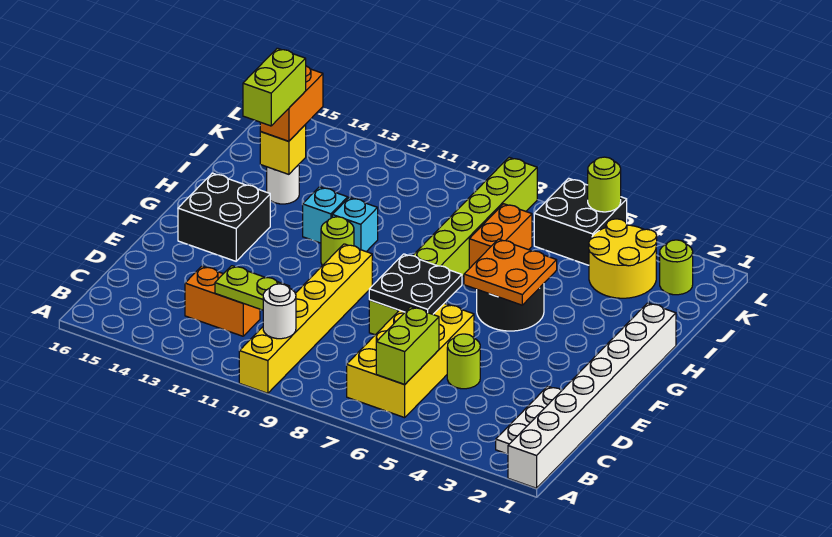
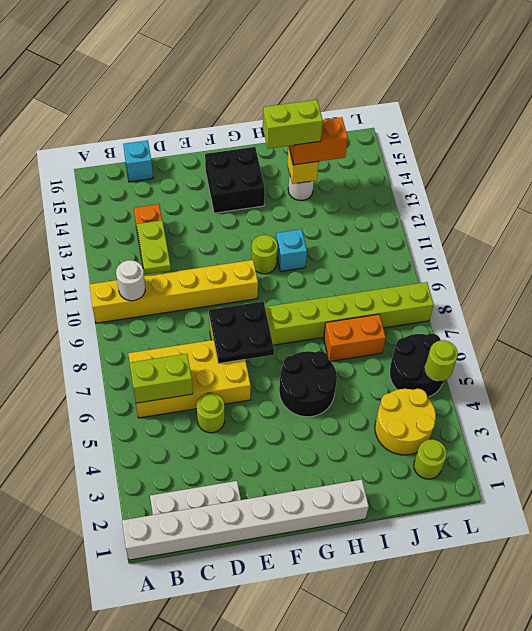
orange plate G5:H6 level 2 -> none
cyan brick H12 level 1 -> cyan brick C16 level 1
black brick K5:L6 level 1 -> black round brick K5:L6 level 1

